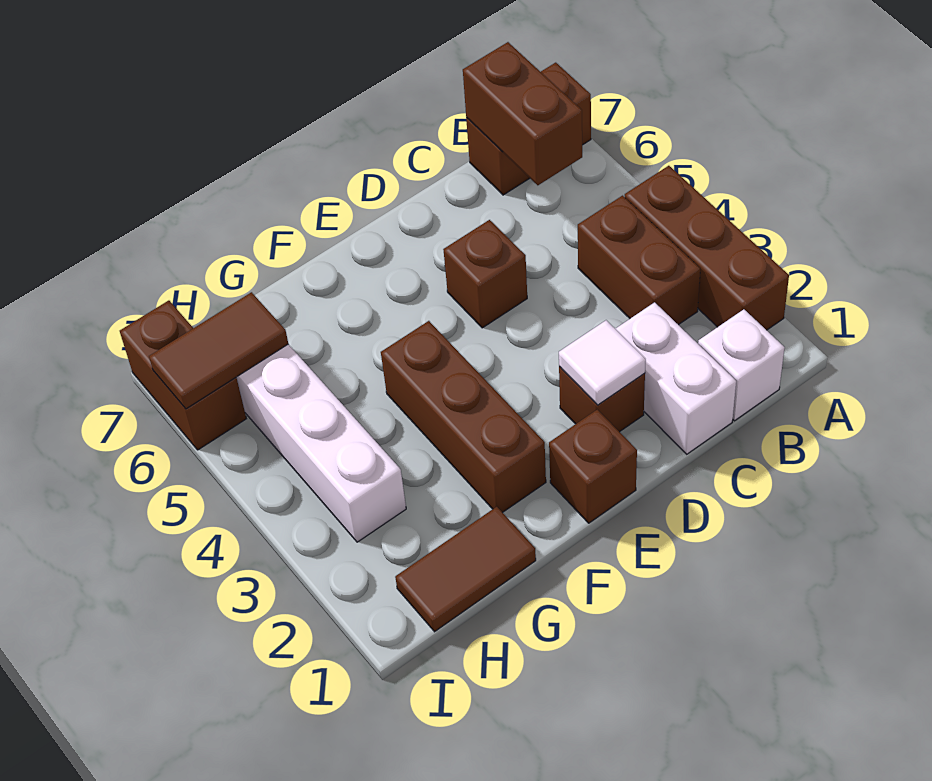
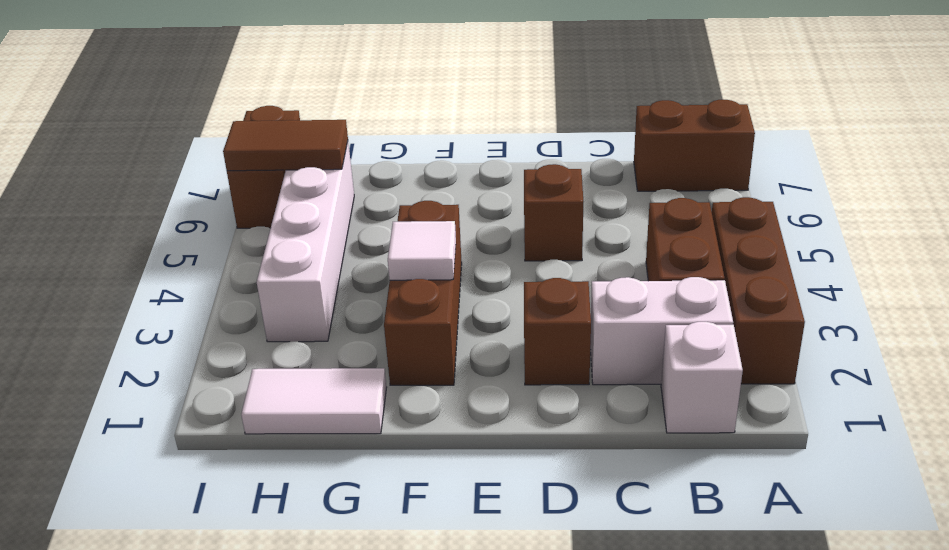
brown brick B6:B7 level 2 -> none
white brick C1:C2 level 1 -> white brick B2:C2 level 1
white tile D2 level 2 -> white tile F3 level 2
brown brick E1 level 1 -> none
brown tile G1:H1 level 1 -> white tile G1:H1 level 1

